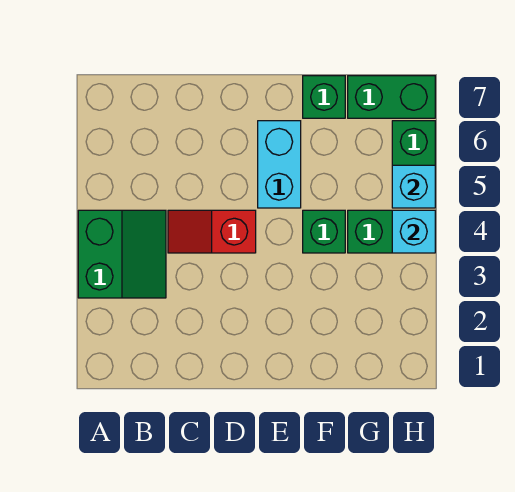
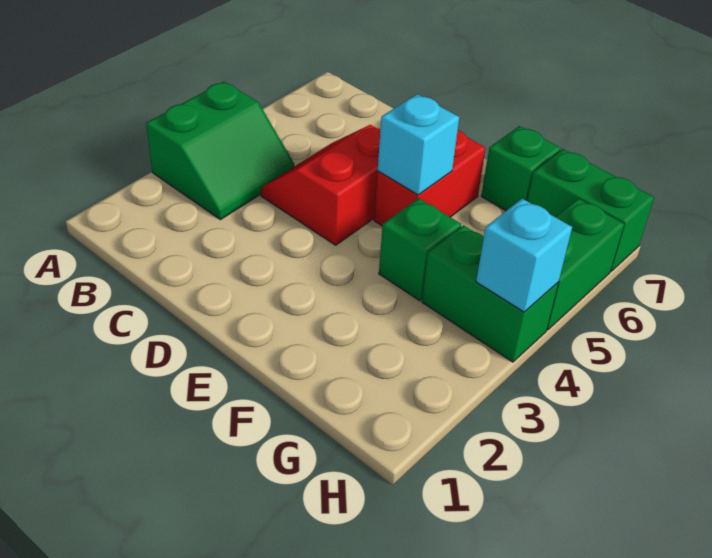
red slope C4:D4 level 1 top D -> red slope C4:D5 level 1 top D
cyan brick E5:E6 level 1 -> red brick E5:E6 level 1
cyan brick H5 level 2 -> cyan brick E5 level 2

